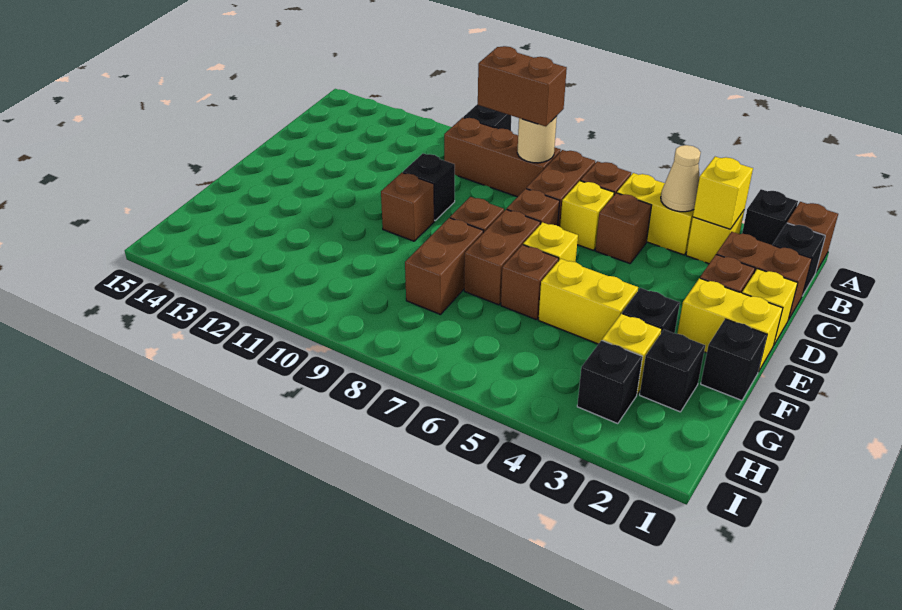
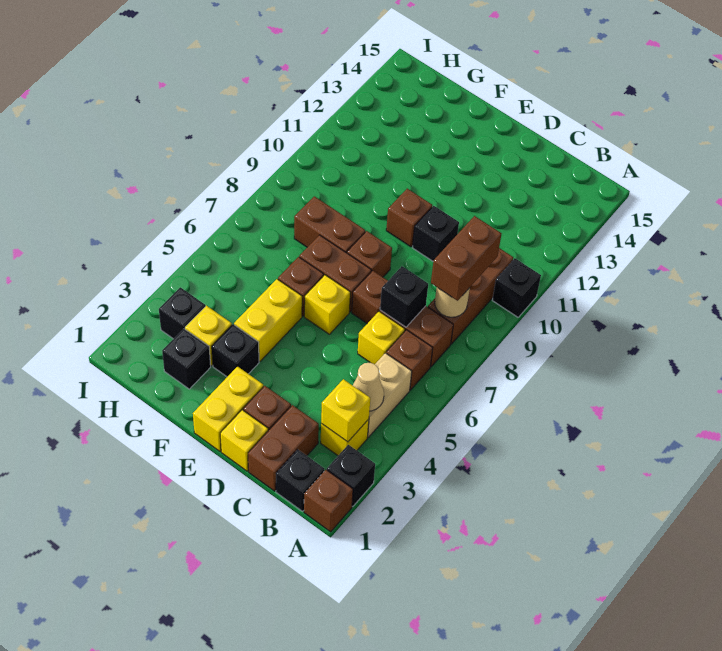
yellow brick B4:B5 level 1 -> tan brick B4:B5 level 1
brown brick C5 level 1 -> none
black brick F1 level 1 -> black brick C7 level 2

